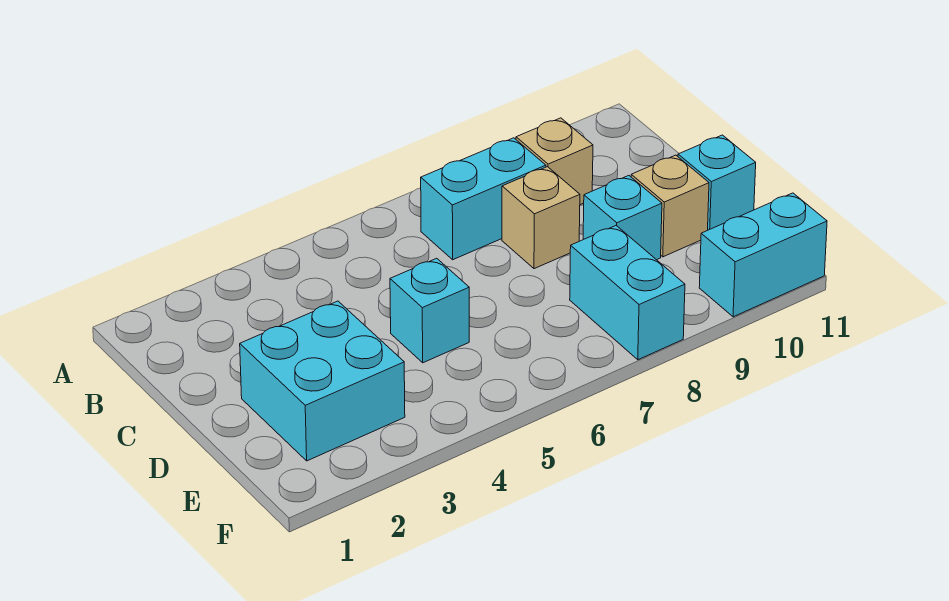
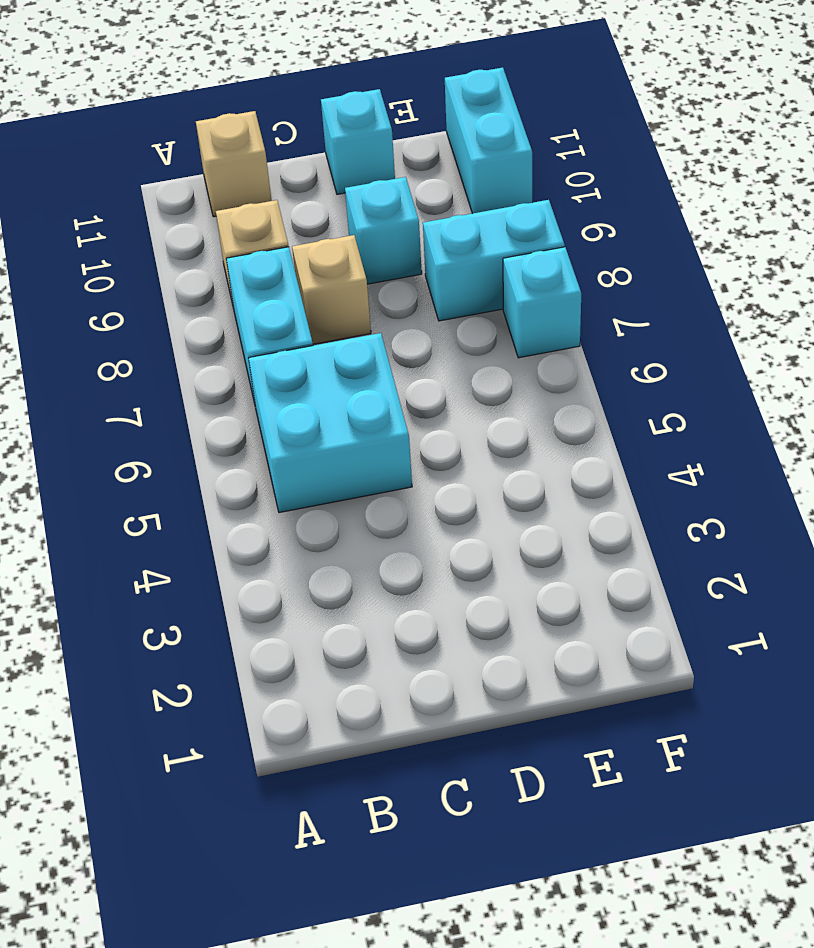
cyan brick D2:E3 level 1 -> cyan brick B5:C6 level 1
cyan brick D5 level 1 -> cyan brick F7 level 1
tan brick D10 level 1 -> tan brick B11 level 1

